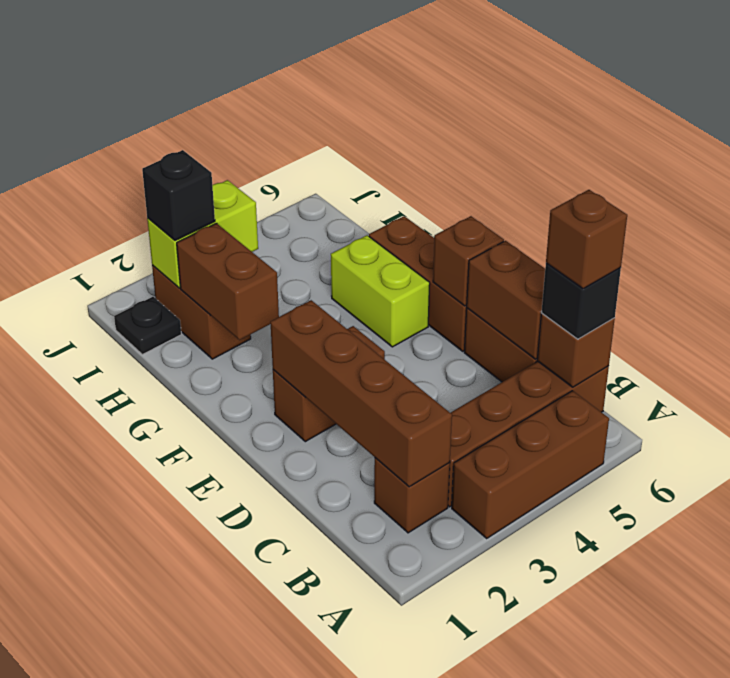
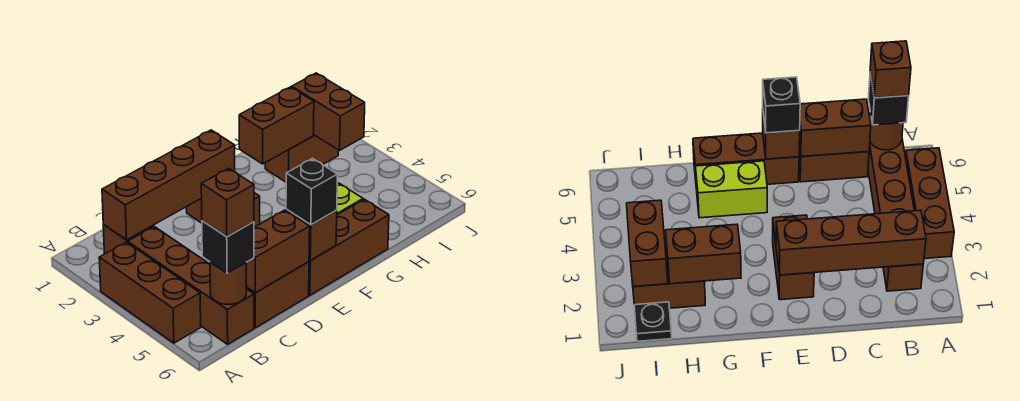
brown brick B6 level 2 -> brown round brick B6 level 2
lime brick I2:I3 level 2 -> brown brick I2:I3 level 2
black brick I2 level 3 -> black brick E6 level 3

